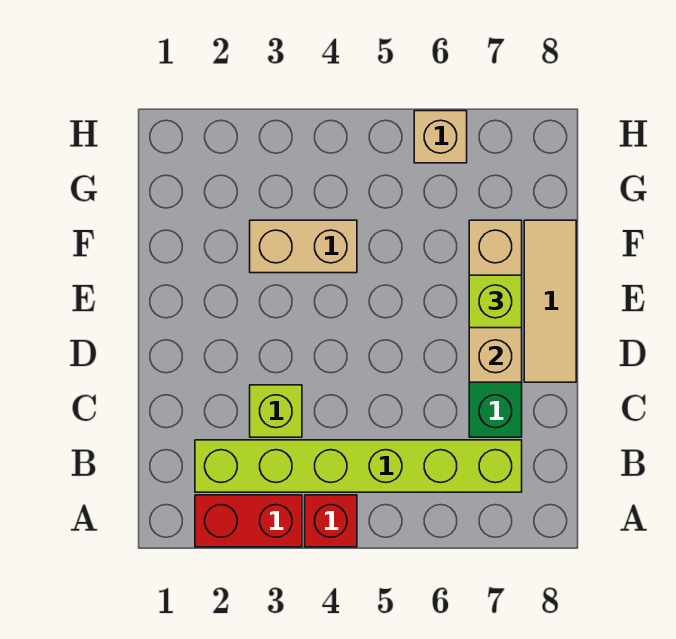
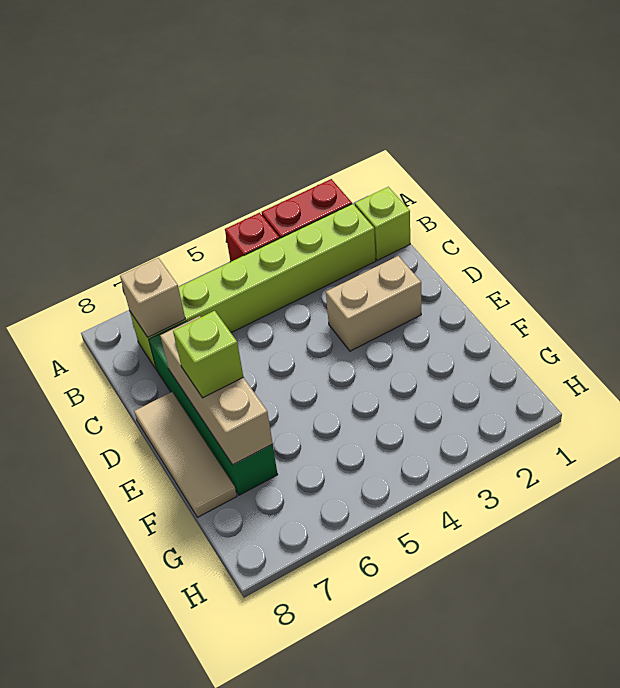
lime brick C3 level 1 -> lime brick B1 level 1
tan brick F3:F4 level 1 -> tan brick D2:D3 level 1
tan brick H6 level 1 -> tan brick B7 level 2

